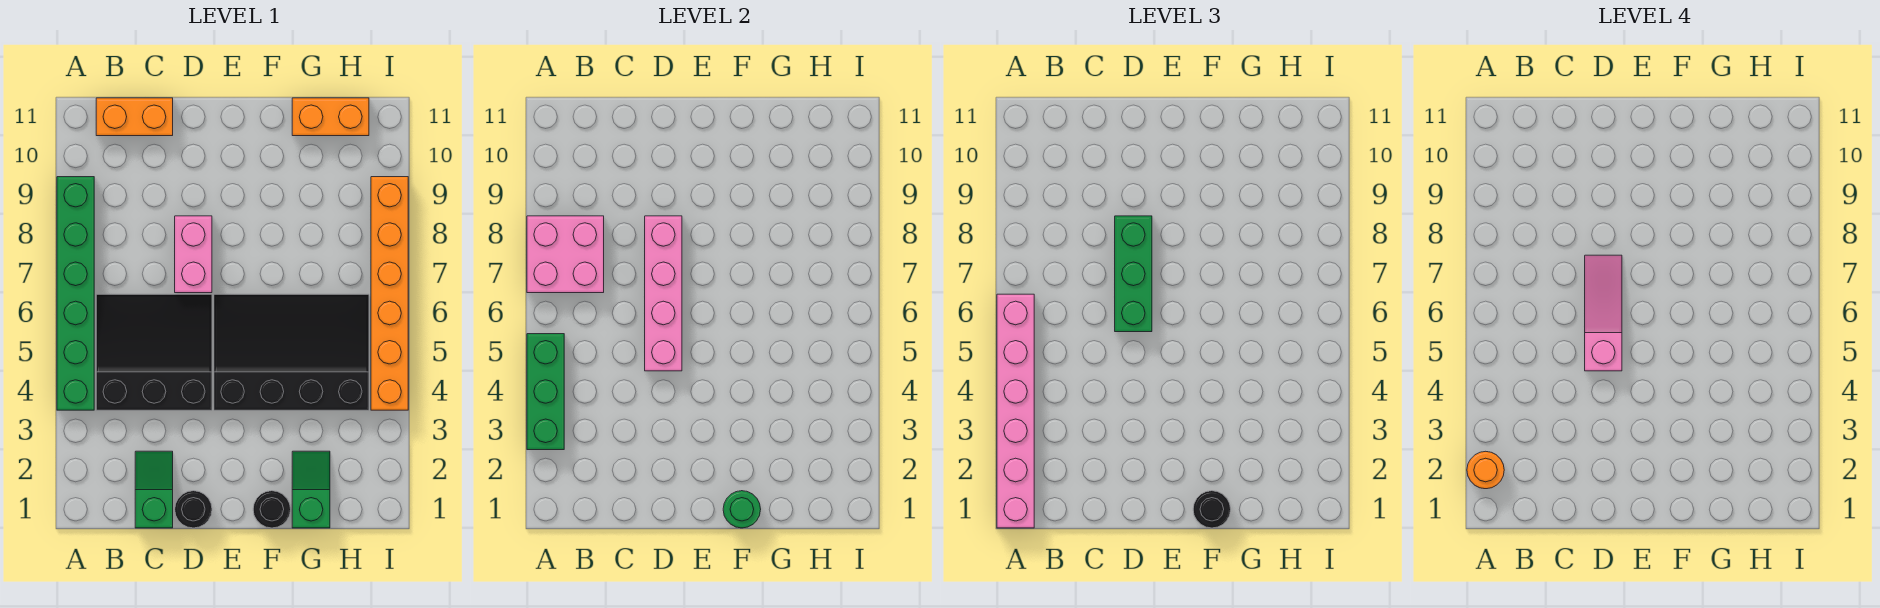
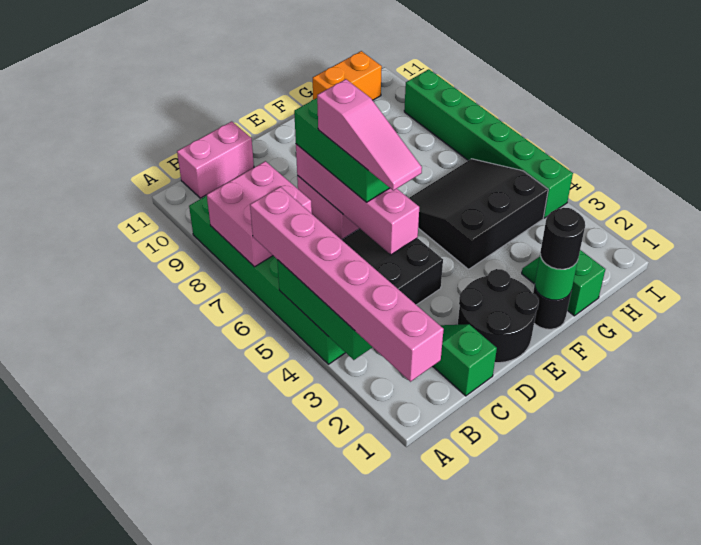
orange round brick A2 level 4 -> none
orange brick B11:C11 level 1 -> pink brick B11:C11 level 1
black round brick D1 level 1 -> black round brick D1:E2 level 1
pink slope D5:D7 level 4 top 5 -> pink slope D5:D7 level 4 top 7
black slope E4:H6 level 1 top 4 -> black slope F4:H6 level 1 top 4
orange brick I4:I9 level 1 -> green brick I4:I9 level 1

